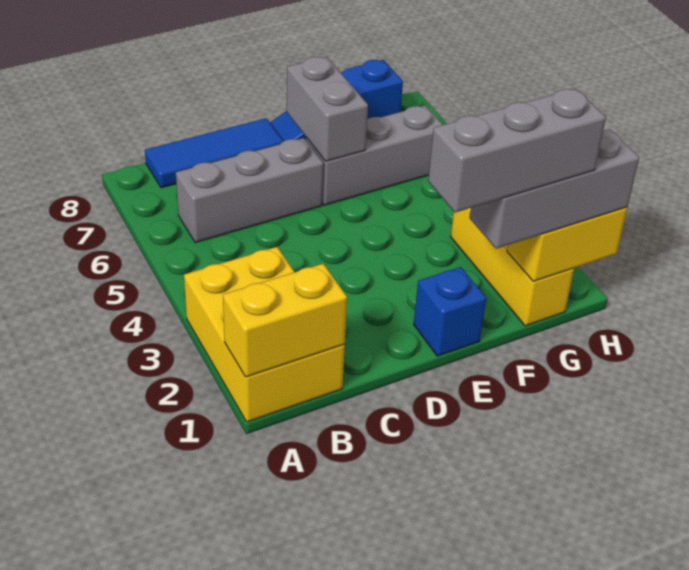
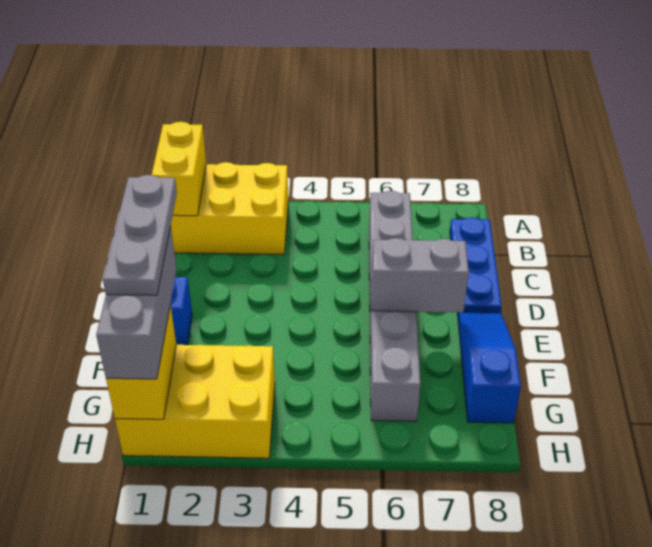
blue tile B8:D8 level 1 -> blue plate B8:D8 level 1
grey brick E1:G1 level 4 -> grey plate E1:G1 level 4
yellow brick G1:G3 level 1 -> yellow brick G1:H3 level 1

